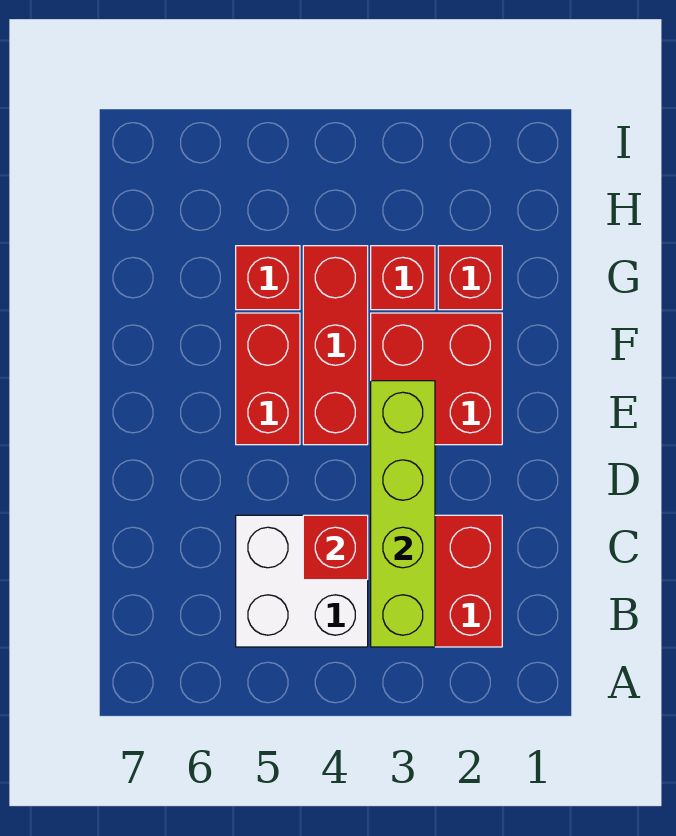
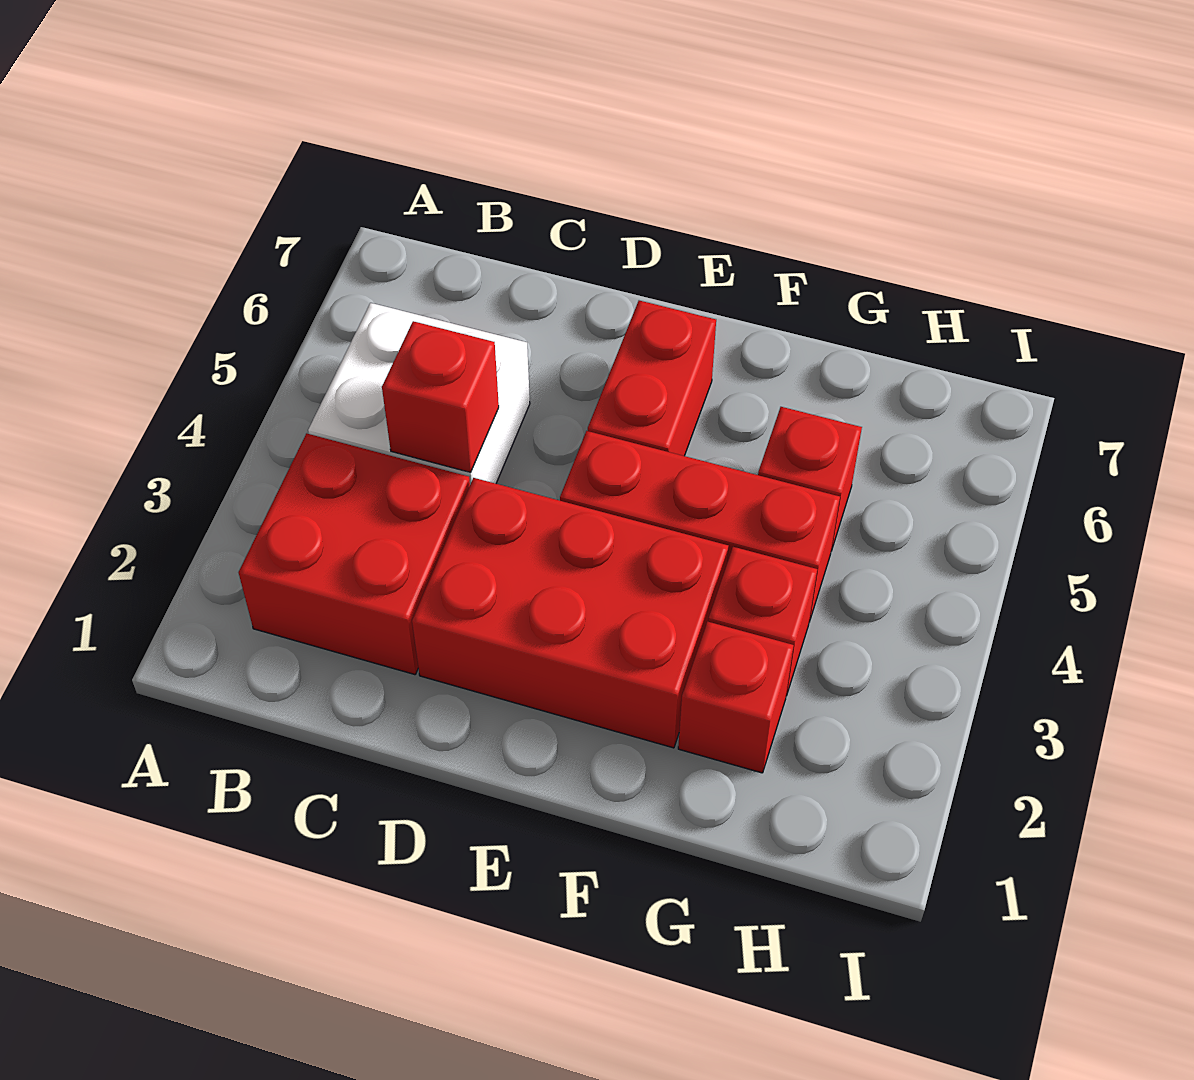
lime brick B3:E3 level 2 -> none
red brick E2:F3 level 1 -> red brick D2:F3 level 1
red brick E5:F5 level 1 -> red brick E5:E6 level 1

